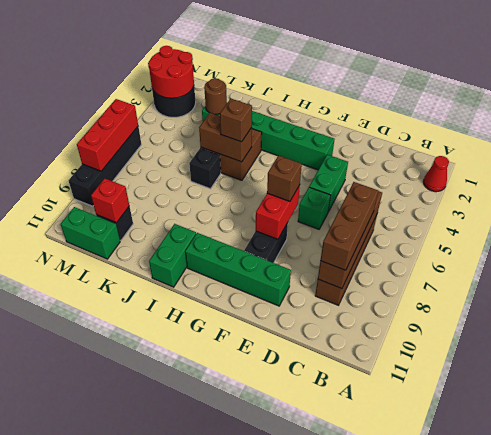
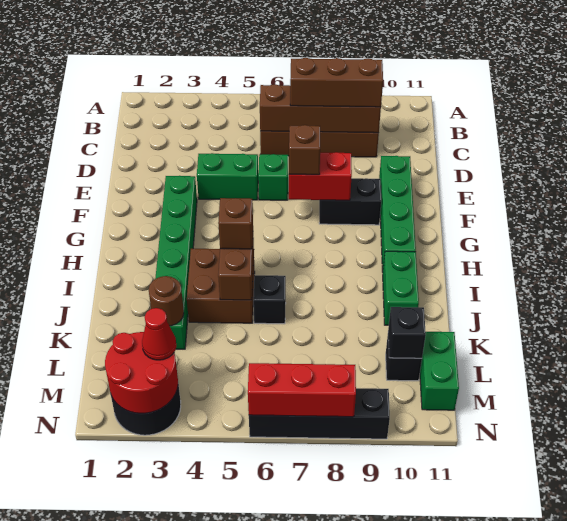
red cone A2 level 1 -> red cone M3 level 3
green brick I10:I11 level 1 -> green brick I10:J10 level 1
red brick L10 level 2 -> black brick L10 level 2

